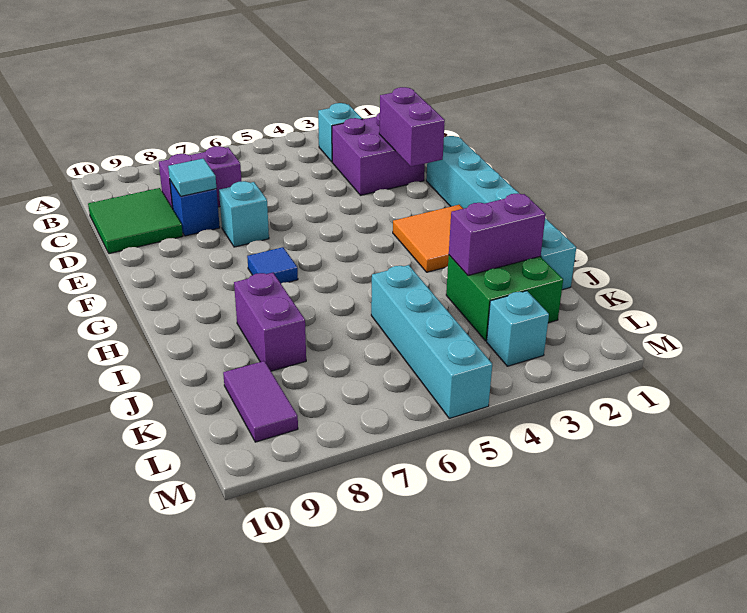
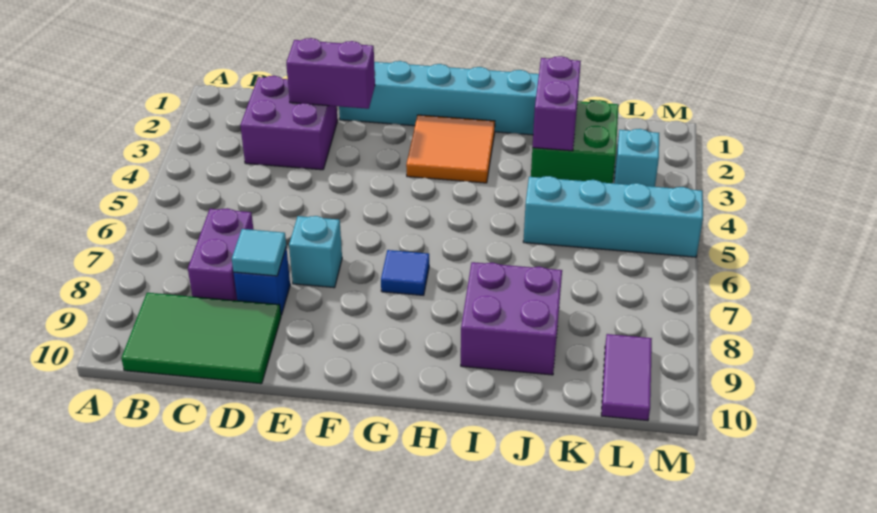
cyan brick B3 level 1 -> none
green tile C9:D10 level 1 -> green tile B9:D10 level 1
purple brick I8:J8 level 1 -> purple brick I8:J9 level 1
purple tile K9:L9 level 1 -> purple tile L9:L10 level 1

